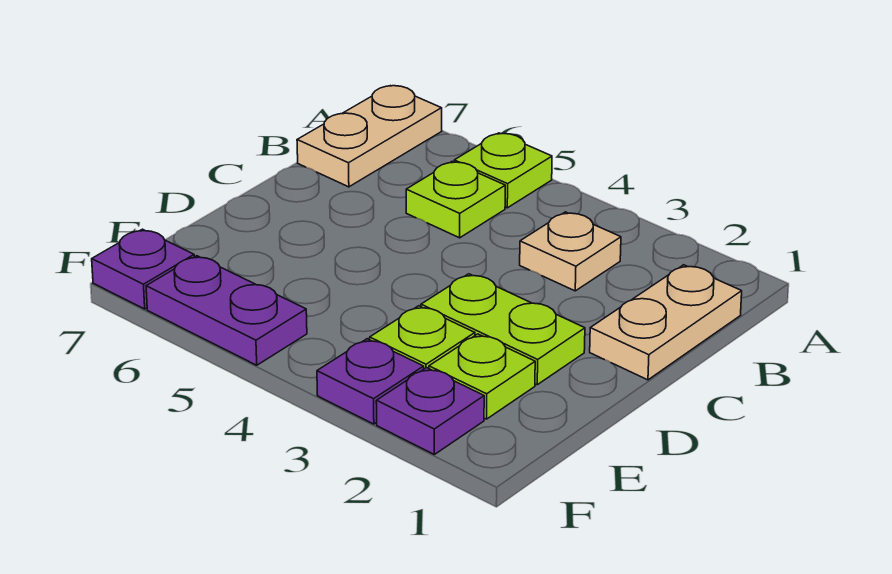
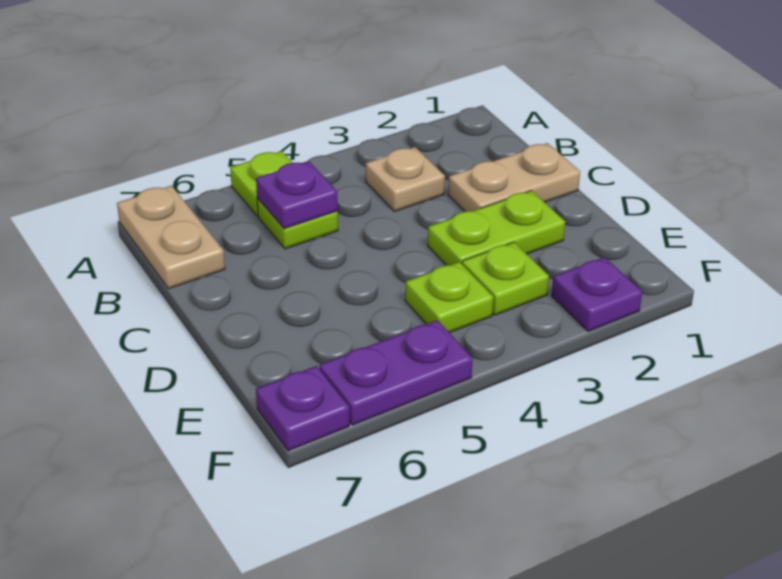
tan plate B1:C1 level 1 -> tan plate C1:C2 level 1
lime plate E2 level 1 -> lime plate E4 level 1
purple plate F3 level 1 -> purple plate B5 level 2

